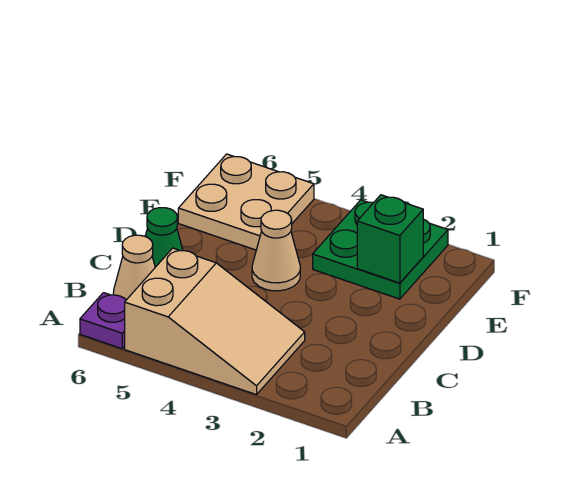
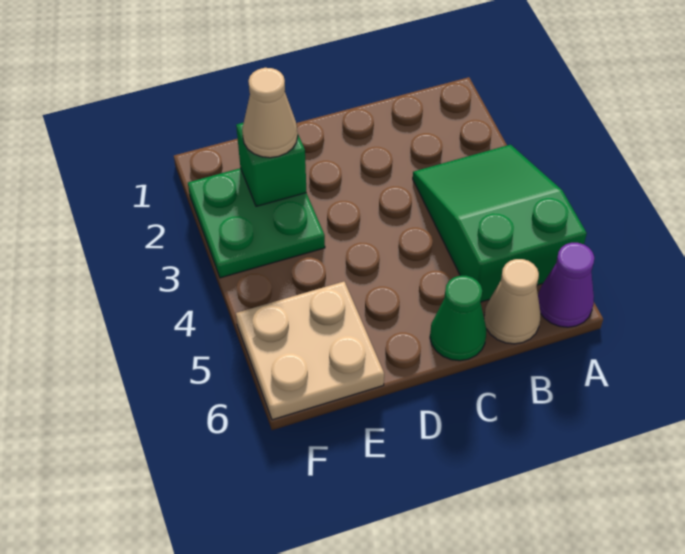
tan slope A3:B5 level 1 top 5 -> green slope A3:B5 level 1 top 5
purple plate A6 level 1 -> purple cone A6 level 1
tan cone D4 level 1 -> tan cone E2 level 3

